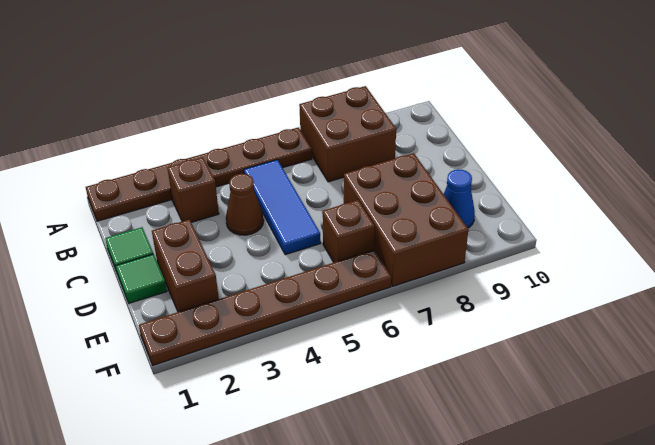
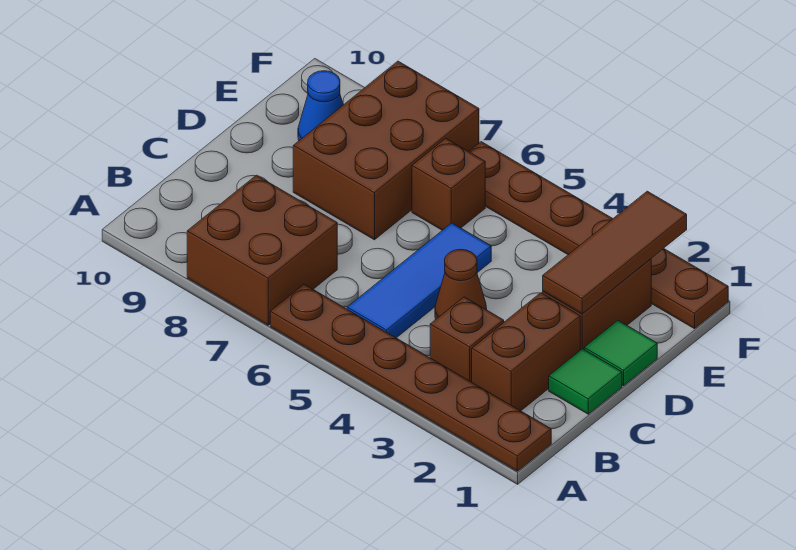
none -> brown brick B2:C2 level 1
none -> brown tile D2:F2 level 2

